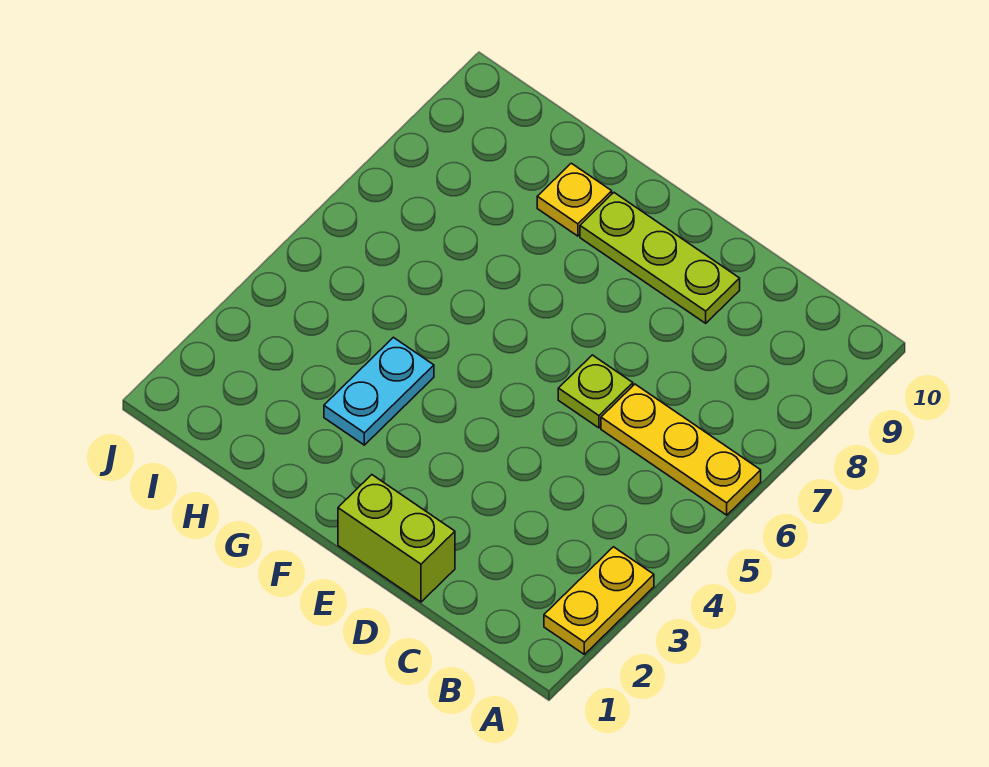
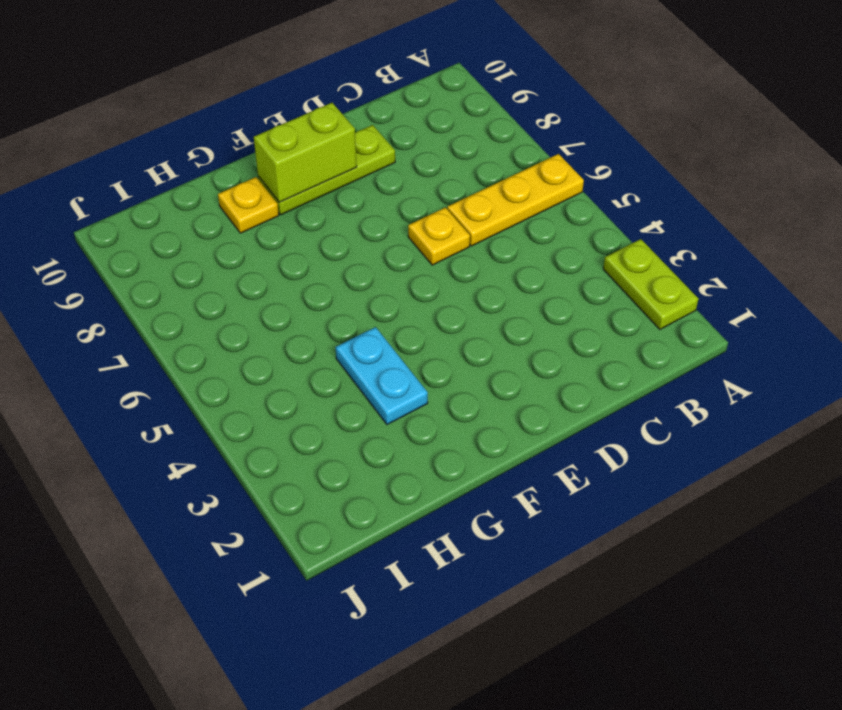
yellow plate A2:A3 level 1 -> lime plate A2:A3 level 1
lime brick D1:E1 level 1 -> lime brick E9:F9 level 2
lime plate D6 level 1 -> yellow plate D6 level 1

